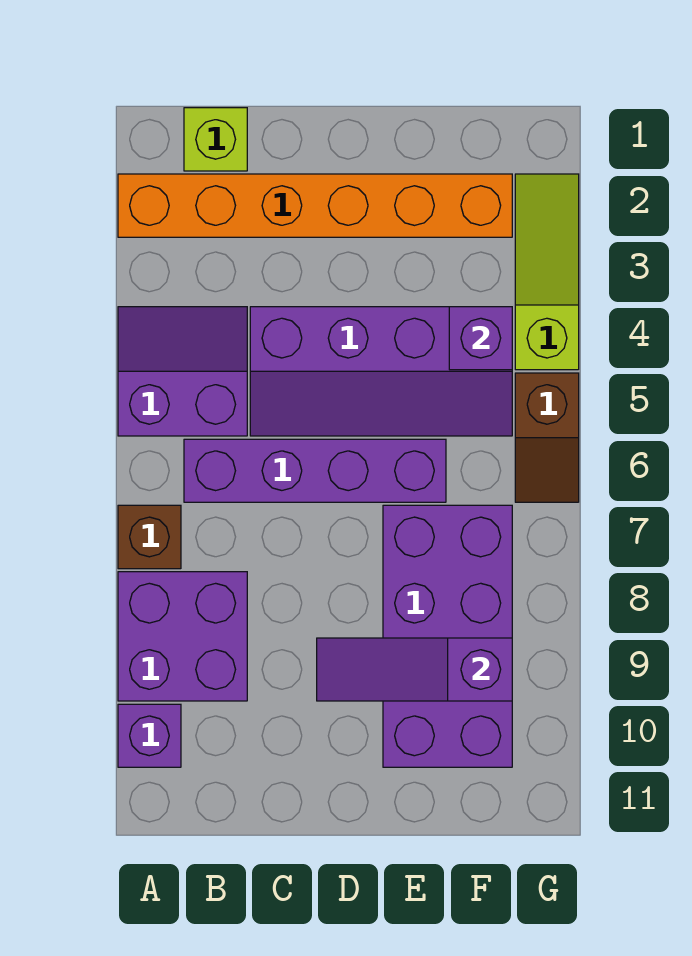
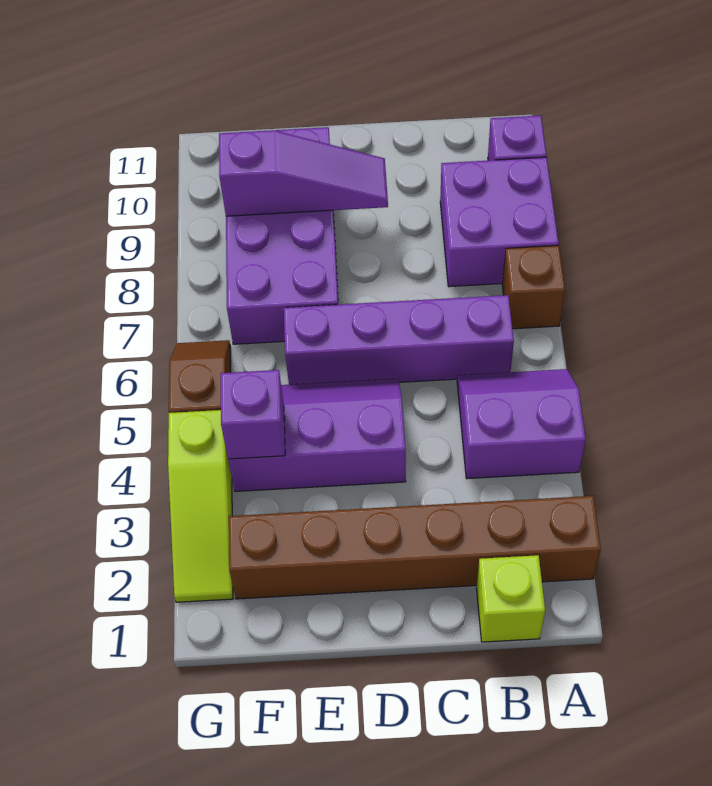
orange brick A2:F2 level 1 -> brown brick A2:F2 level 1
purple slope A4:B5 level 1 top 5 -> purple slope A4:B5 level 1 top 4
purple slope C4:F5 level 1 top 4 -> purple slope D4:F5 level 1 top 4

